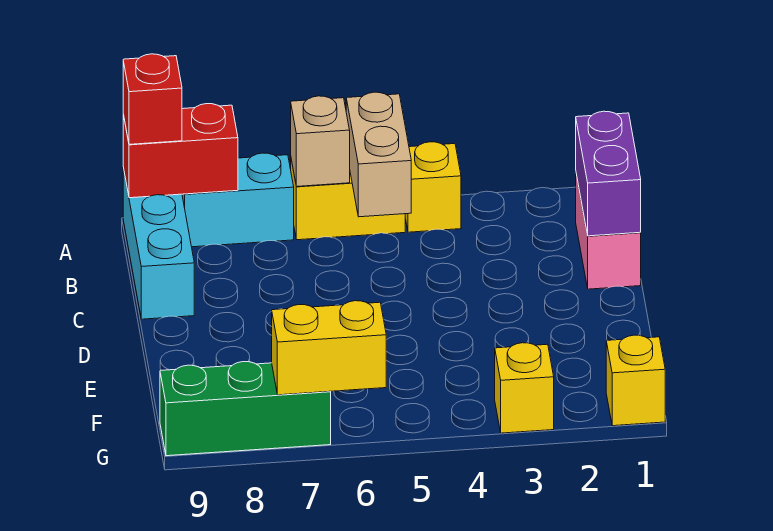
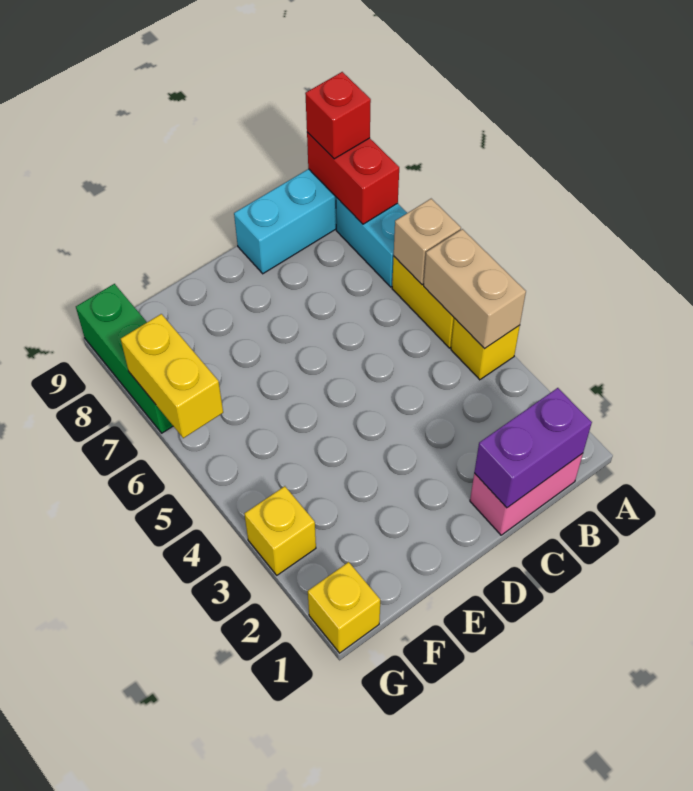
tan brick A5:B5 level 2 -> tan brick A4:A5 level 2

